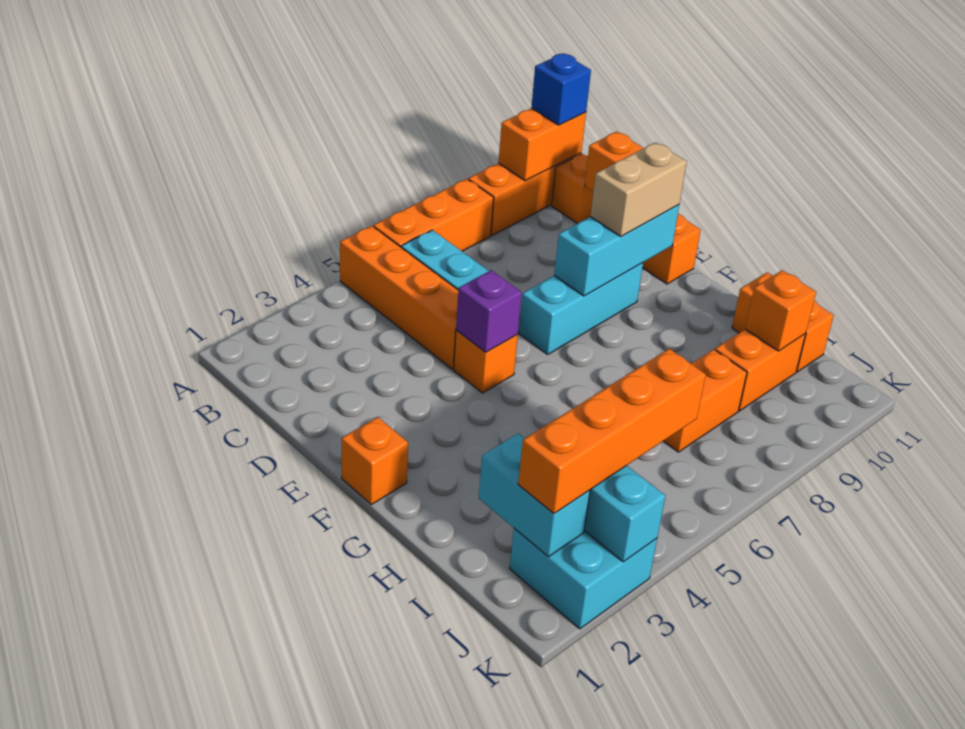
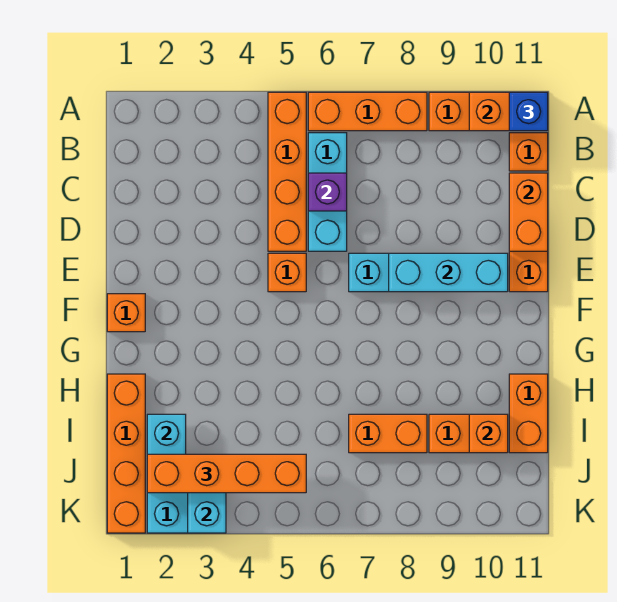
purple brick E5 level 2 -> purple brick C6 level 2
tan brick E9:E10 level 3 -> none
none -> orange brick H1:K1 level 1

